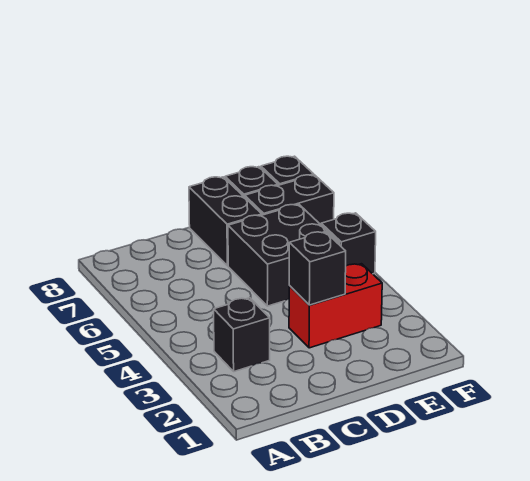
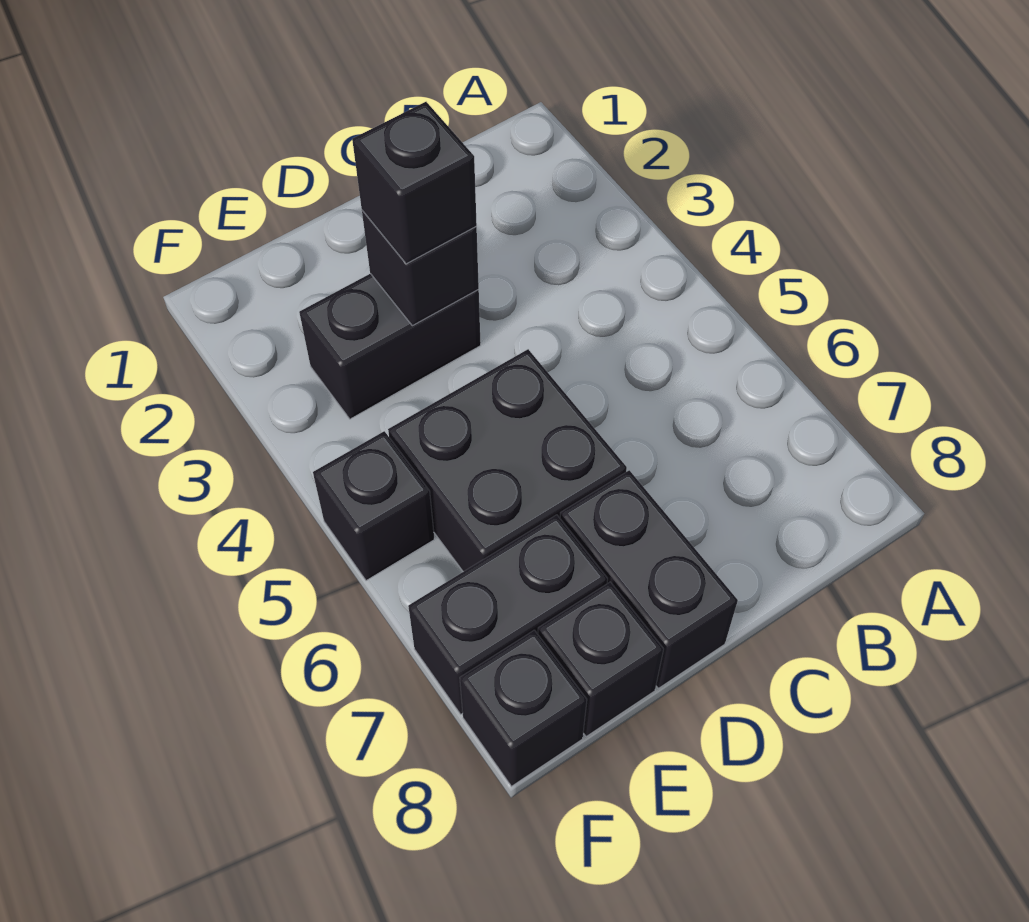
black brick B3 level 1 -> black brick D3 level 3
red brick D3:E3 level 1 -> black brick D3:E3 level 1

